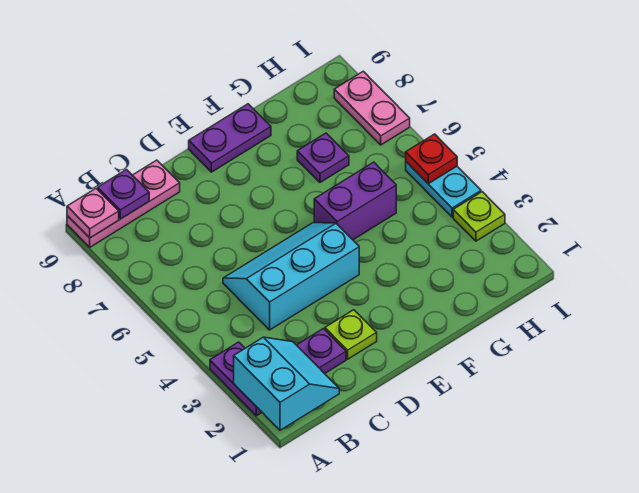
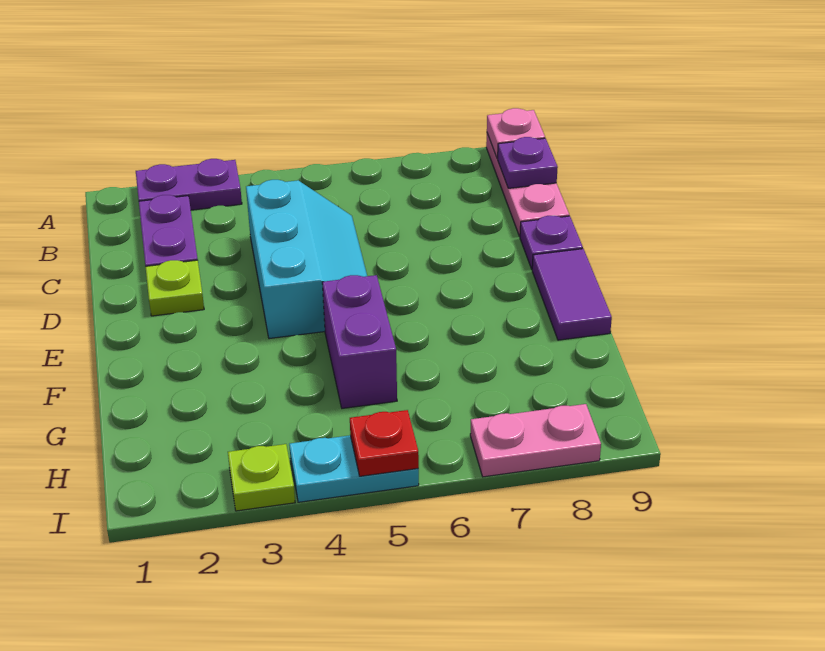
cyan slope A1:B2 level 2 top A -> none
purple plate E9:F9 level 1 -> purple tile E9:F9 level 1
purple plate G7 level 1 -> purple plate D9 level 1

